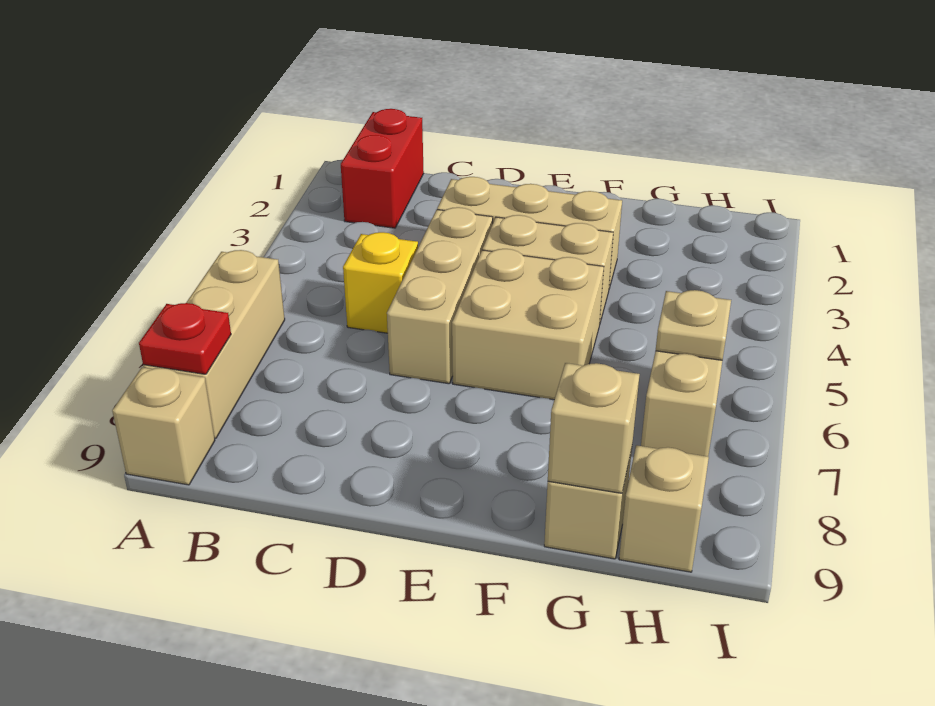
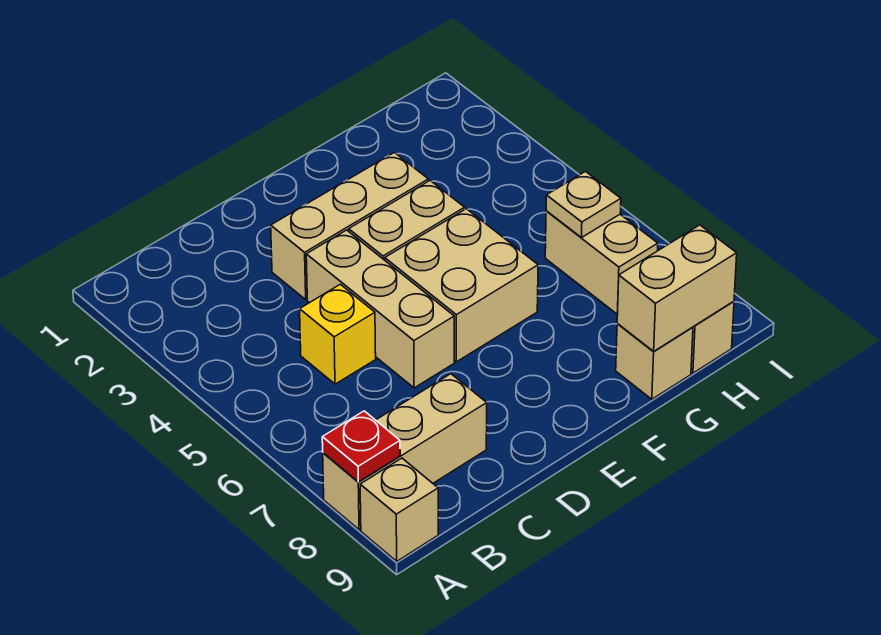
tan brick A6:A8 level 1 -> tan brick A8:C8 level 1
red brick B1:B2 level 1 -> none
tan brick G9 level 2 -> tan brick G9:H9 level 2

